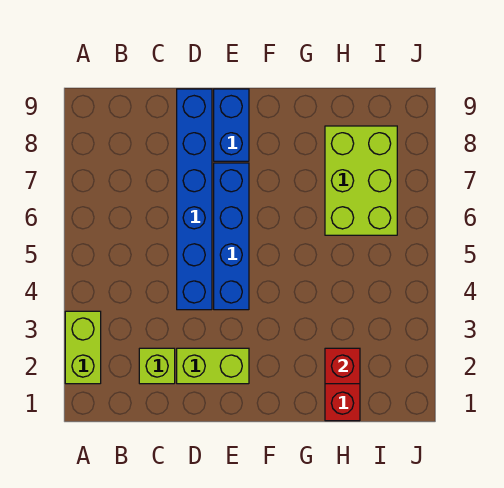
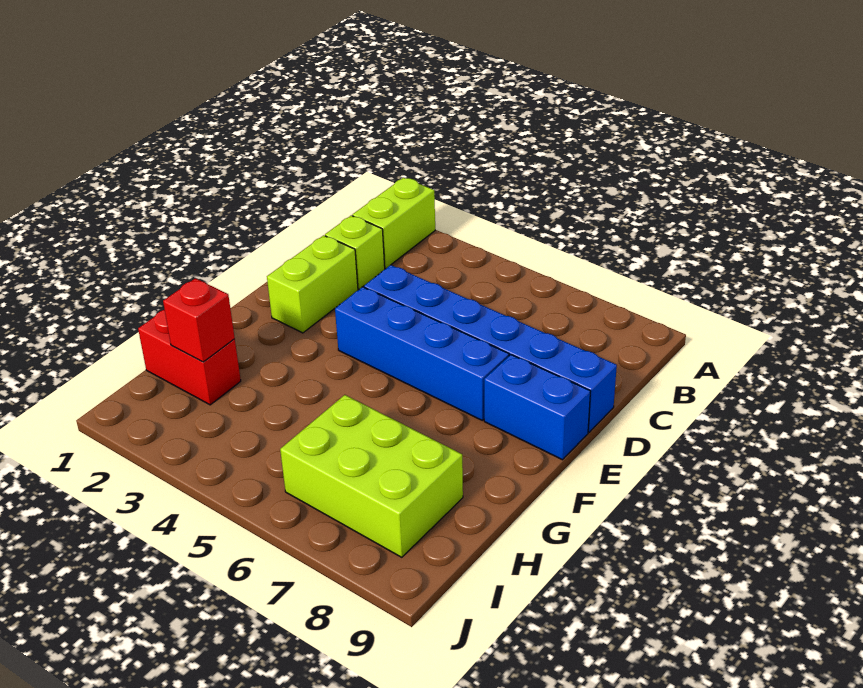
lime brick A2:A3 level 1 -> lime brick A2:B2 level 1

